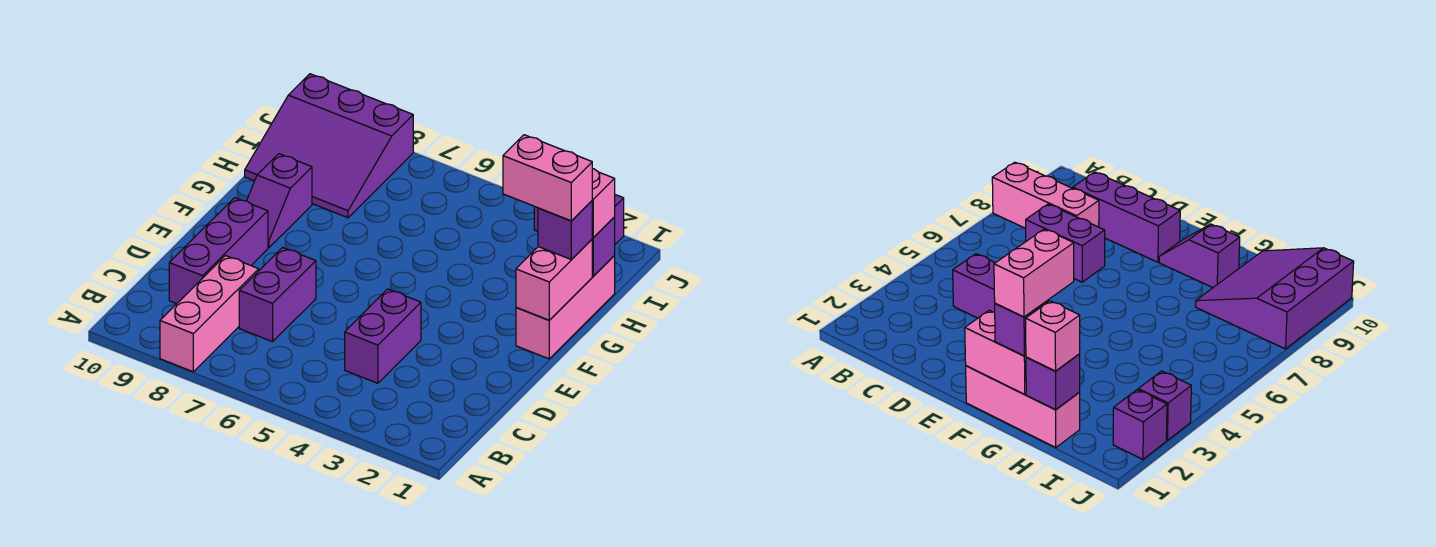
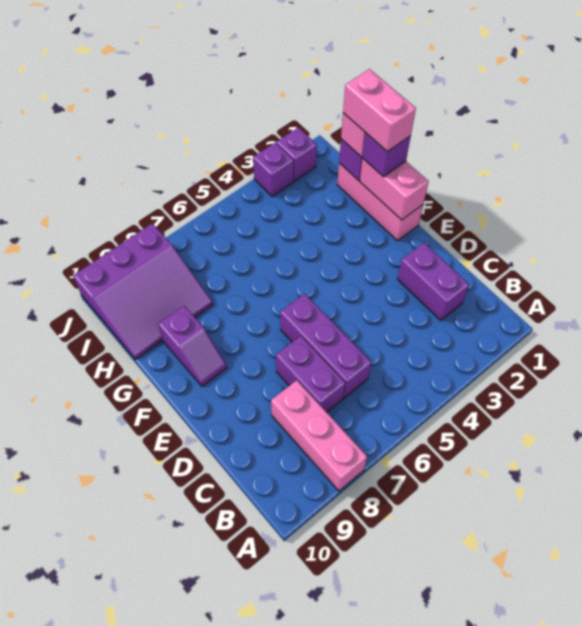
purple brick C4:D4 level 1 -> purple brick C2:D2 level 1
purple brick C9:E9 level 1 -> purple brick C6:E6 level 1
pink brick G1:G2 level 4 -> pink brick G1:H1 level 4

